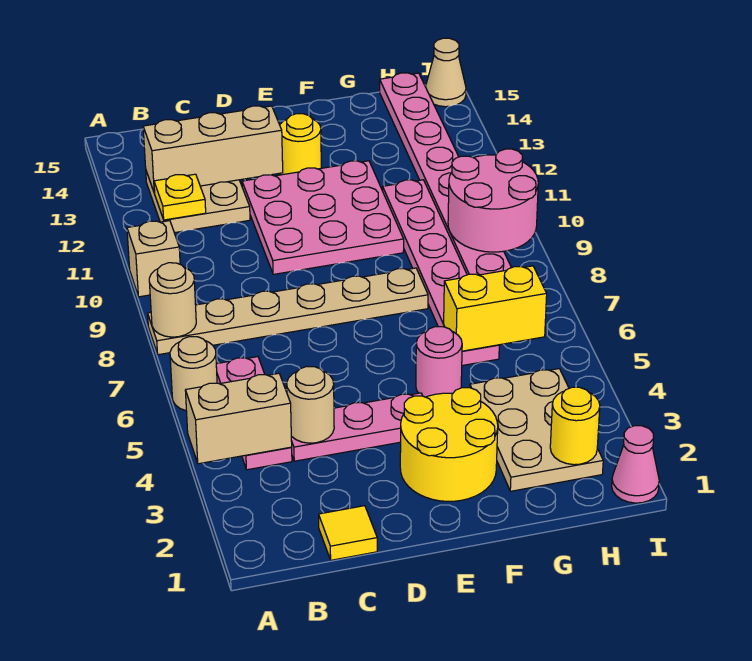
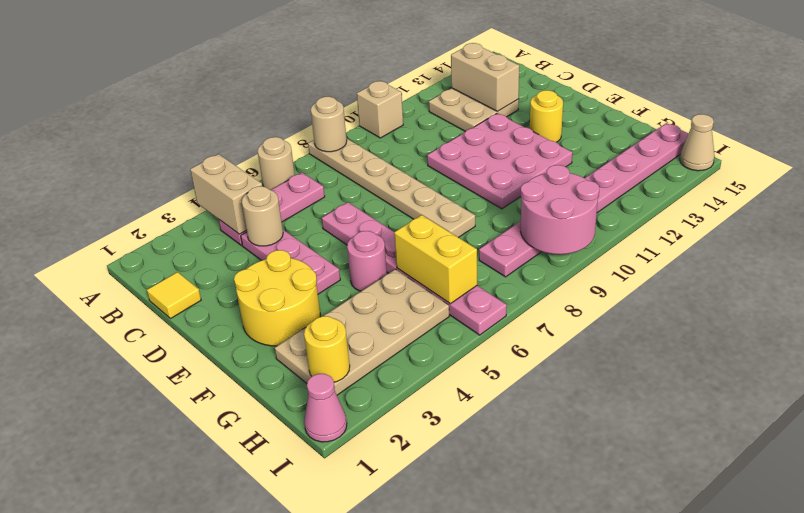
yellow plate B12 level 2 -> none
tan brick B13:D13 level 2 -> tan brick B13:C13 level 2
tan plate G2:H4 level 1 -> tan plate G2:H5 level 1
pink plate G6:G11 level 1 -> pink plate D6:I6 level 1

